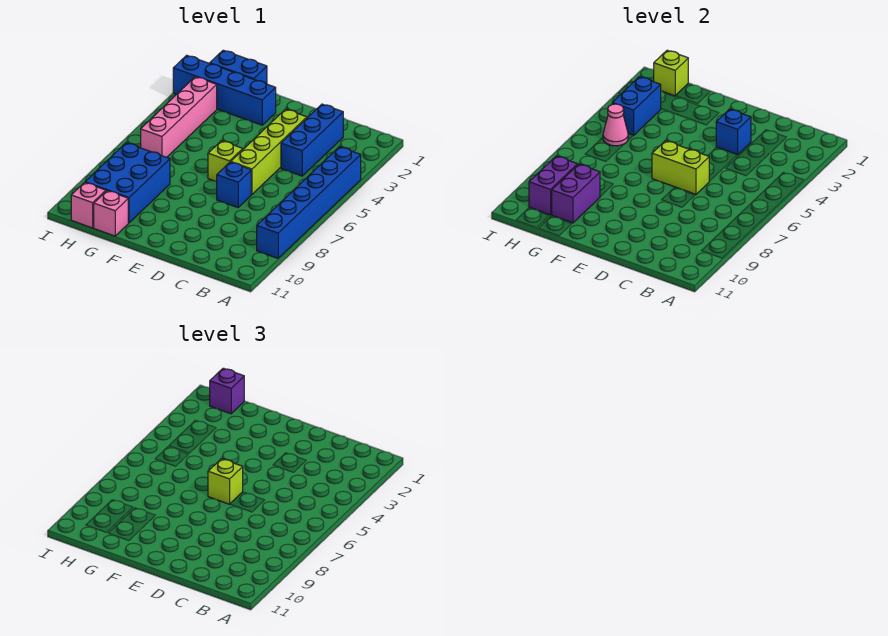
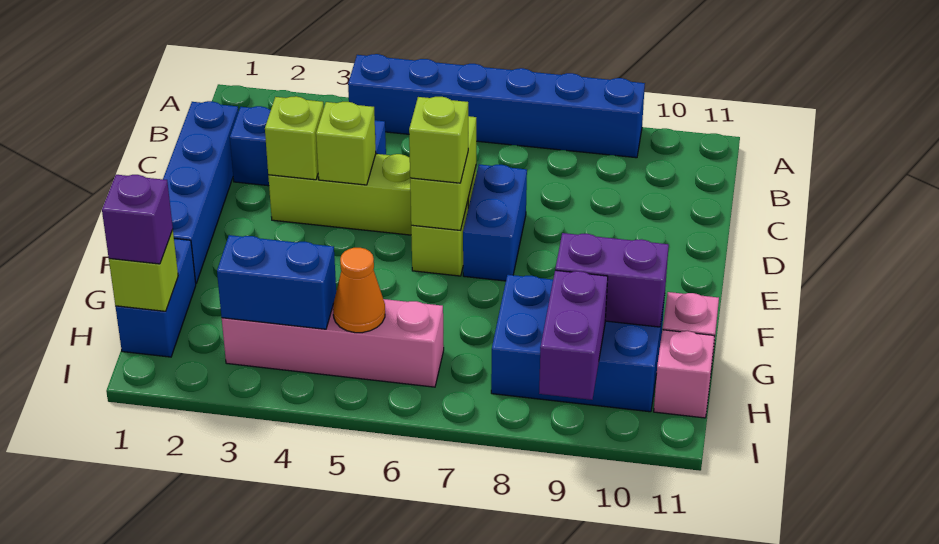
blue brick D3 level 2 -> lime brick D3 level 2
none -> lime brick D4 level 2
blue brick D7 level 1 -> blue brick D7:E7 level 1
blue brick F2:I2 level 1 -> blue brick C1:F1 level 1
pink cone H5 level 2 -> orange cone H5 level 2
purple brick H9:H10 level 2 -> purple brick H9:I9 level 2

